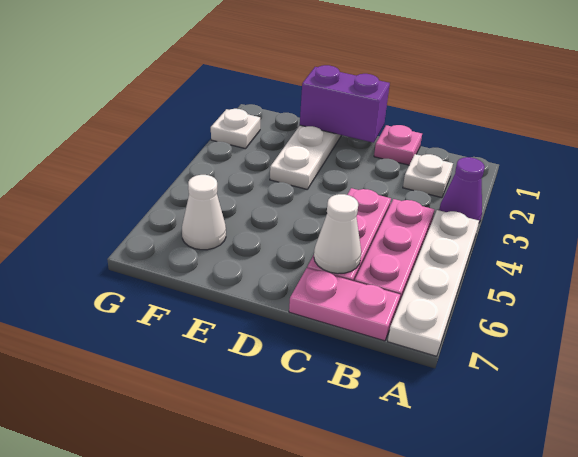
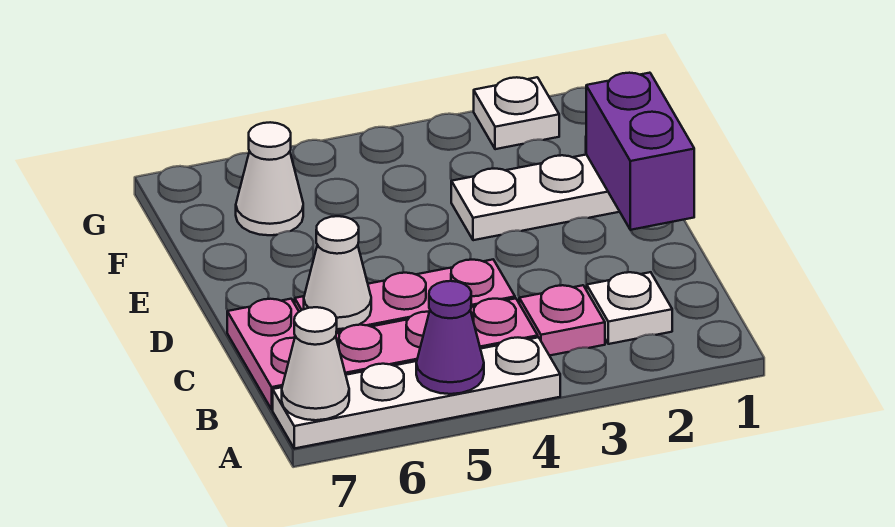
purple cone A3 level 1 -> purple cone A5 level 2
none -> white cone A7 level 2
pink plate C1 level 1 -> pink plate B3 level 1

